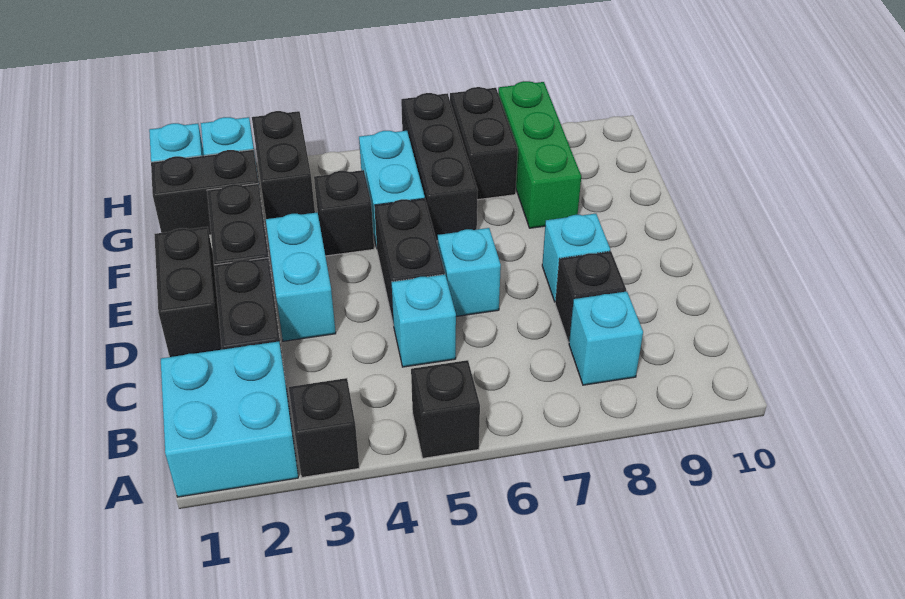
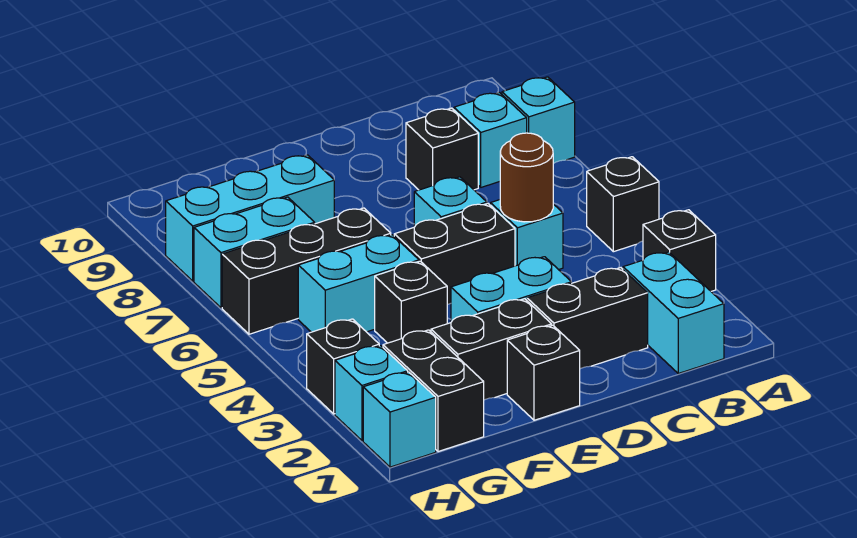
cyan brick A1:B2 level 1 -> cyan brick B1:B2 level 1
none -> brown round brick C5 level 2
black brick D1:E1 level 1 -> black brick E1 level 1
cyan brick D8 level 1 -> cyan brick A8 level 1
green brick F8:H8 level 1 -> cyan brick F8:H8 level 1
black brick G3:H3 level 1 -> black brick H3 level 1
black brick G7:H7 level 1 -> cyan brick G7:H7 level 1

